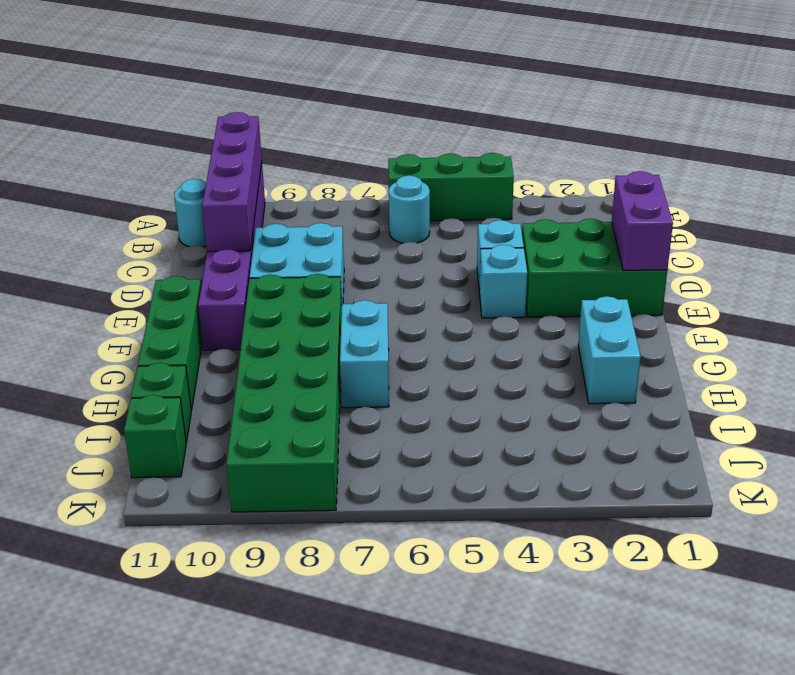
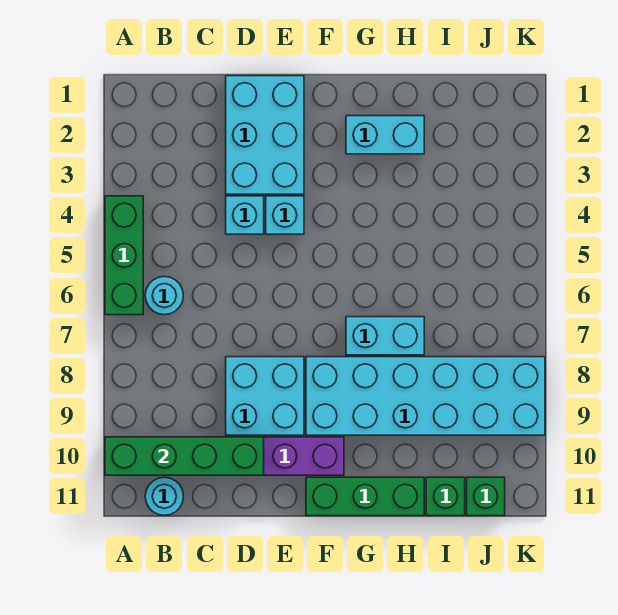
purple brick A10:D10 level 2 -> green brick A10:D10 level 2
green brick D1:E3 level 1 -> cyan brick D1:E3 level 1
purple brick D1:E1 level 2 -> none
green brick F8:K9 level 1 -> cyan brick F8:K9 level 1

